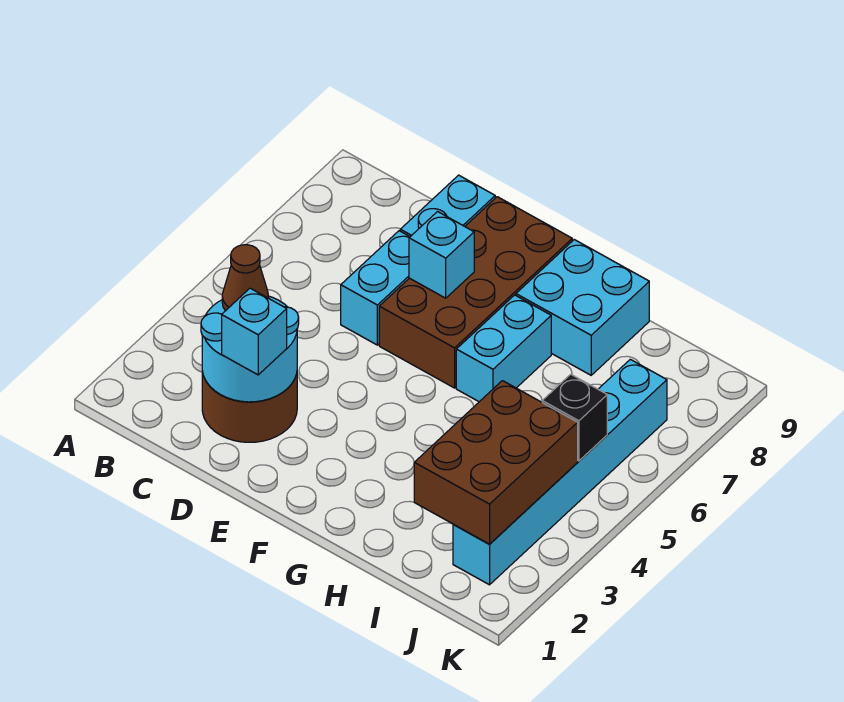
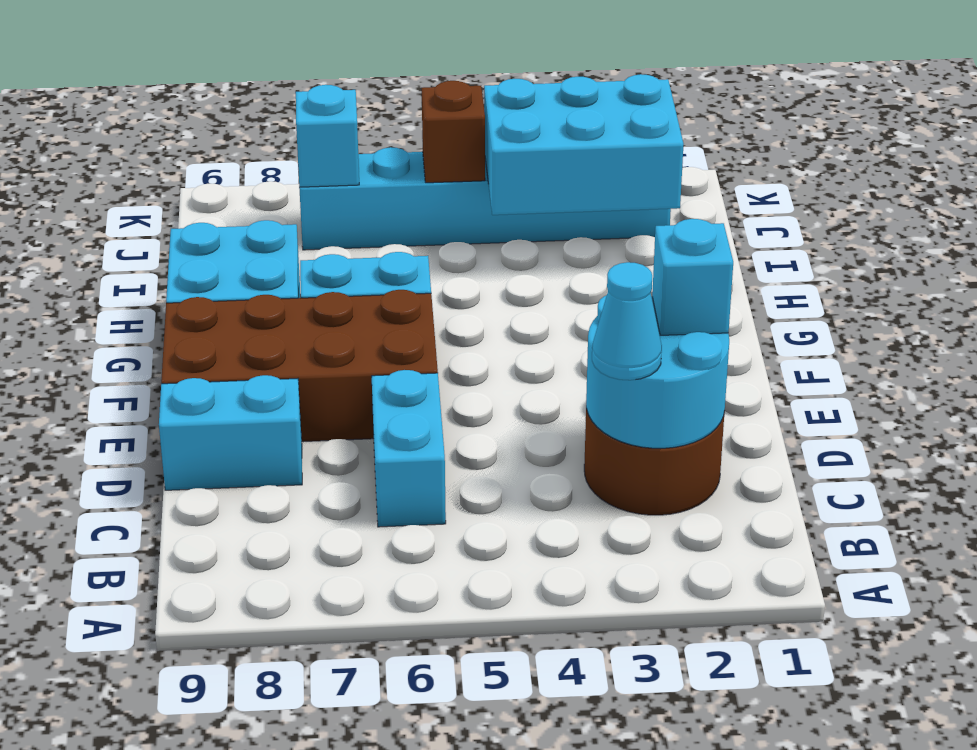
brown cone C3 level 3 -> cyan cone C3 level 3
cyan brick D6:D7 level 1 -> cyan brick C6:D6 level 1
cyan brick E7 level 2 -> cyan brick J7 level 2
brown brick I2:J4 level 2 -> cyan brick I2:J4 level 2
black brick J5 level 2 -> brown brick J5 level 2

